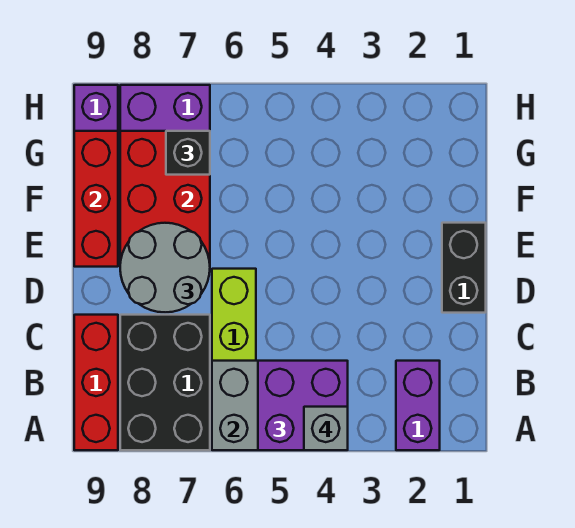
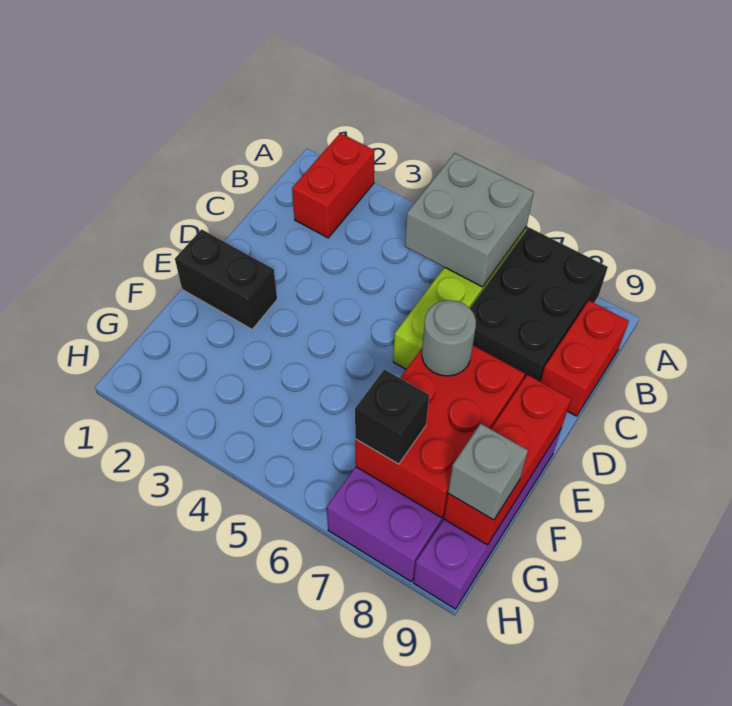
purple brick A2:B2 level 1 -> red brick A2:B2 level 1
purple brick A4:B5 level 3 -> none
grey brick A4 level 4 -> grey brick G9 level 3
red brick A9:C9 level 1 -> red brick B9:C9 level 1
black brick D1:E1 level 1 -> black brick E1:E2 level 1
grey round brick D7:E8 level 3 -> grey round brick E7 level 3

